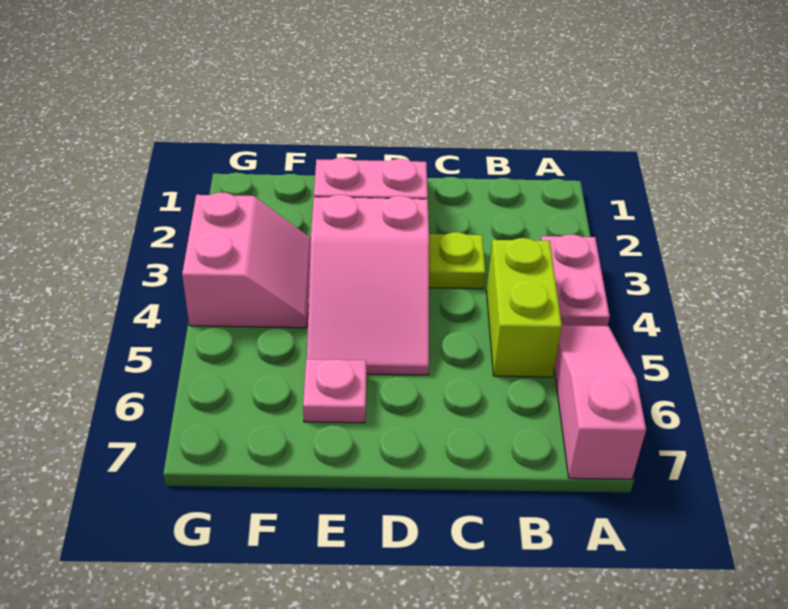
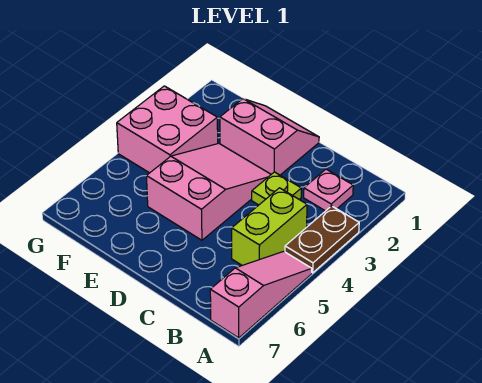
pink plate A3:A4 level 1 -> brown plate A3:A4 level 1
pink slope D3:E5 level 1 top 3 -> pink slope D3:E5 level 1 top 5
pink plate E6 level 1 -> pink plate B2 level 1
pink slope F3:G4 level 1 top G -> pink brick F3:G4 level 1

